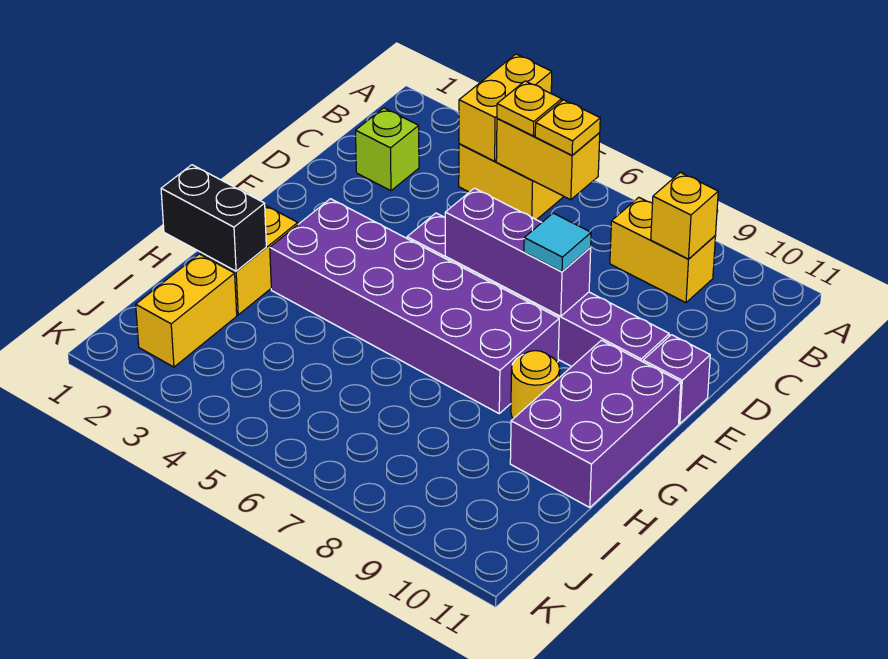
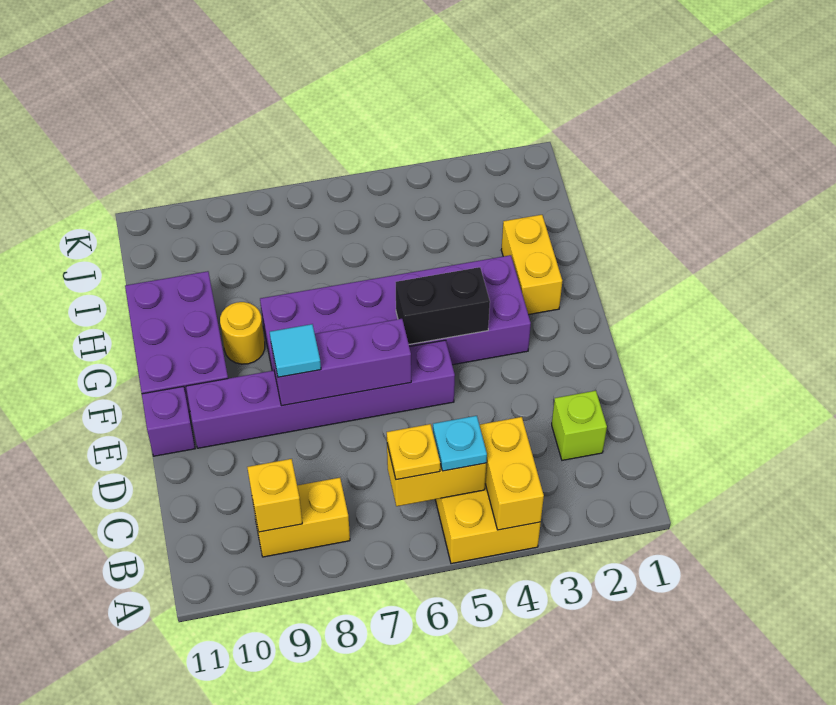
yellow plate B5 level 3 -> cyan plate B5 level 3
black brick H1:H2 level 2 -> black brick F4:F5 level 2
yellow brick I2:J2 level 1 -> none

